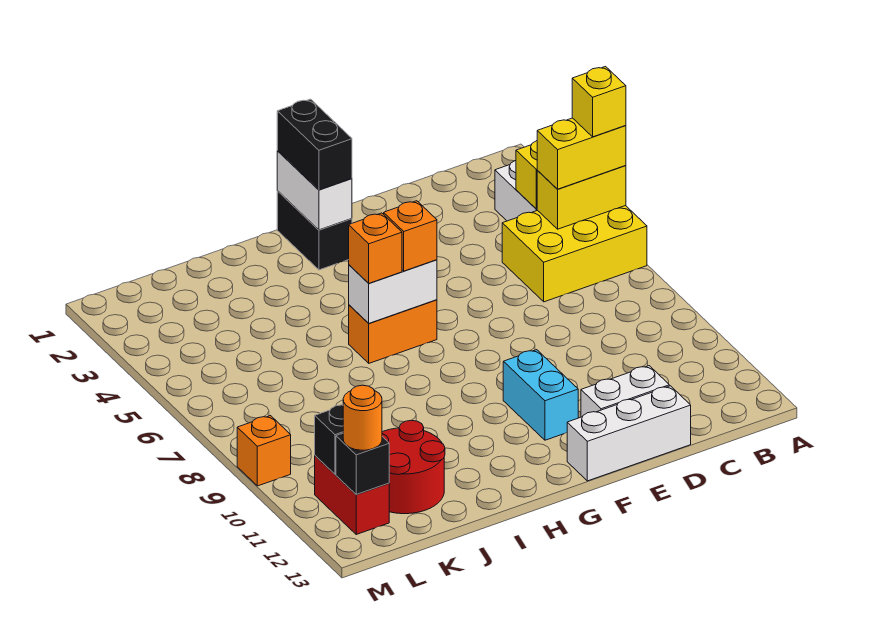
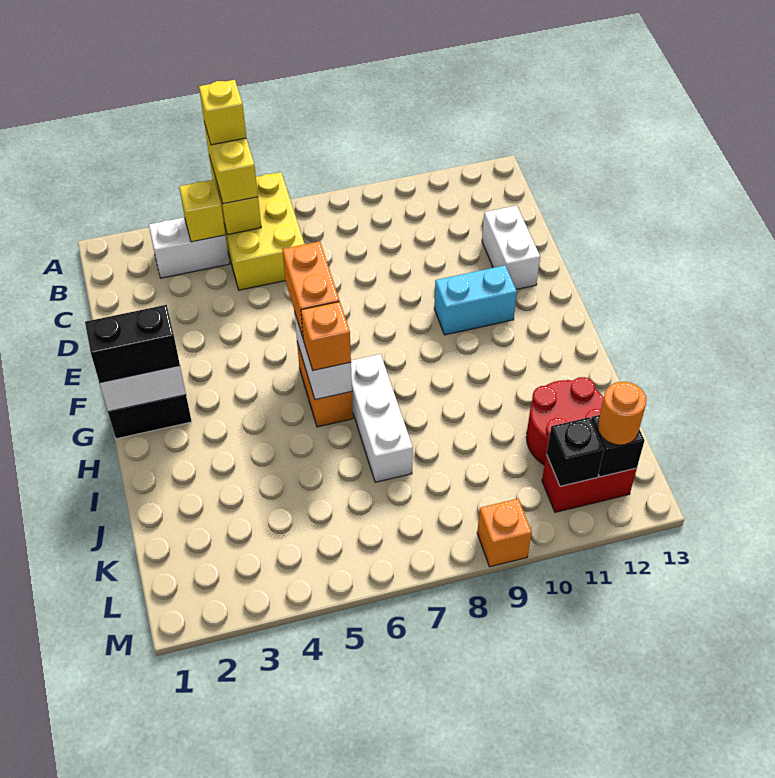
white brick D13:F13 level 1 -> white brick H7:J7 level 1
orange brick G6 level 3 -> orange brick F6:G6 level 3

